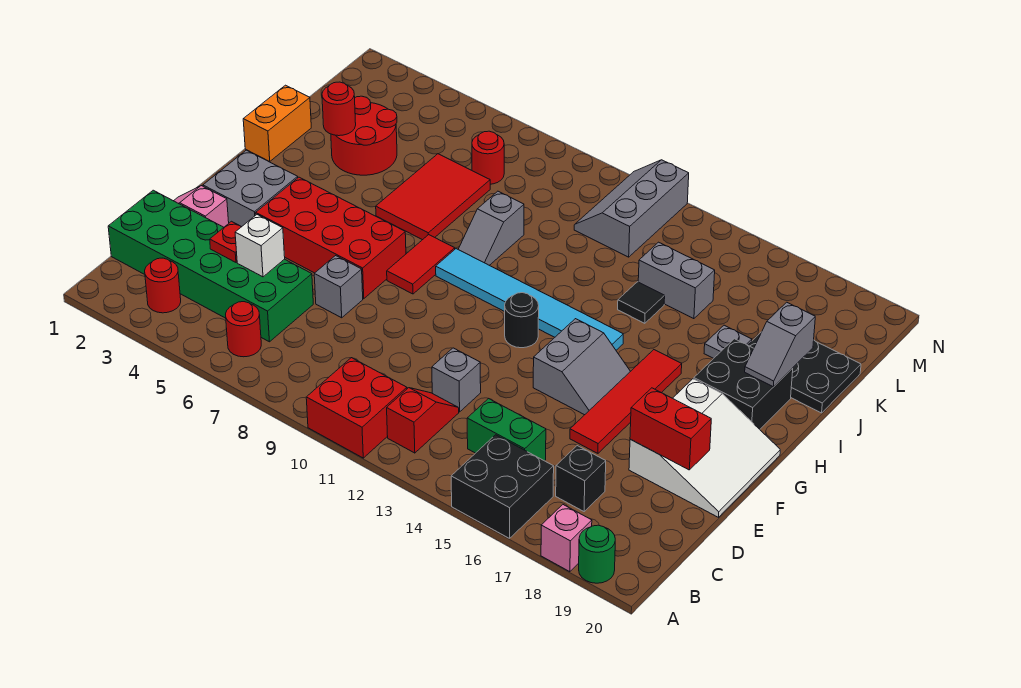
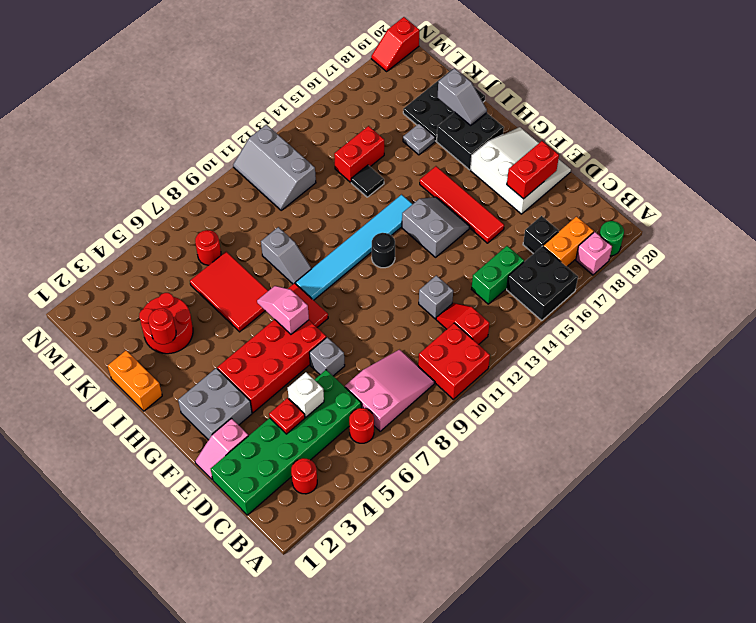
none -> pink slope B7:C9 level 1 top 7
none -> orange brick B17:B18 level 1
none -> pink slope G7:H7 level 2 top G
grey brick K14:K15 level 1 -> red brick K14:K15 level 1
none -> red slope N19:N20 level 1 top 20

